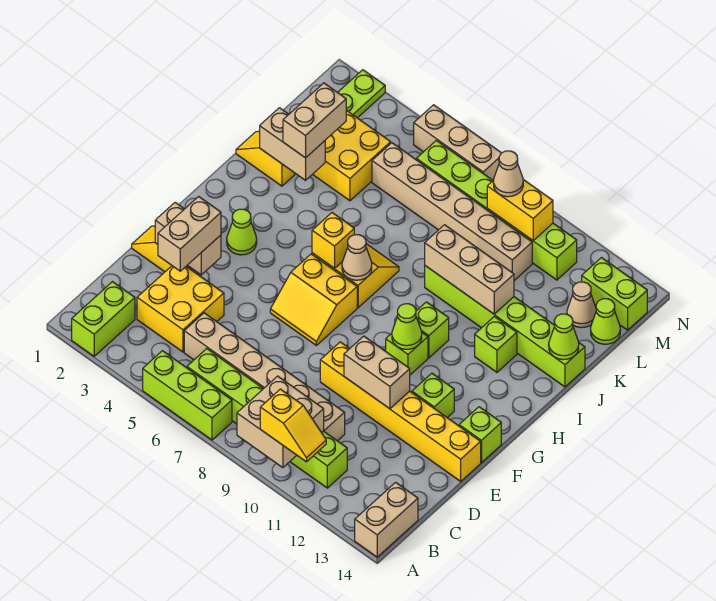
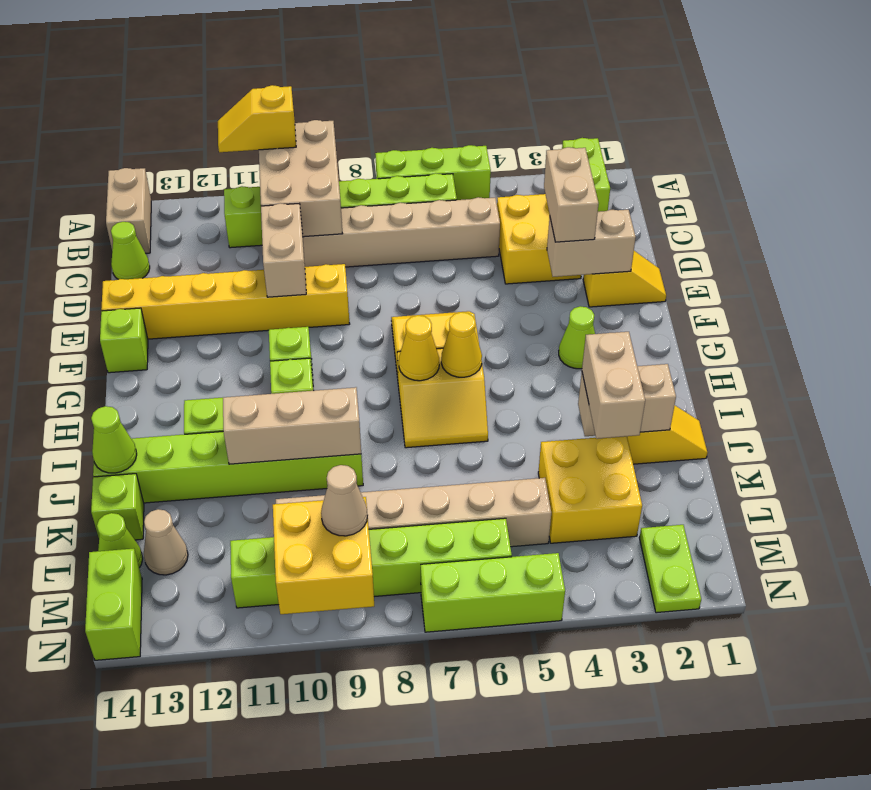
tan brick A9:B10 level 2 -> tan brick A9:C10 level 2
tan brick E10:E11 level 2 -> tan brick D10:E10 level 2
lime brick F12 level 1 -> lime brick K14 level 1
lime cone G10 level 2 -> lime cone C14 level 1
yellow brick H6 level 2 -> yellow cone H6 level 2
tan cone H7 level 2 -> yellow cone H7 level 2
yellow brick M9:M10 level 2 -> yellow brick M9:N10 level 2
lime brick M13:M14 level 1 -> lime brick M14:N14 level 1
tan brick N5:N7 level 1 -> lime brick N5:N7 level 1

